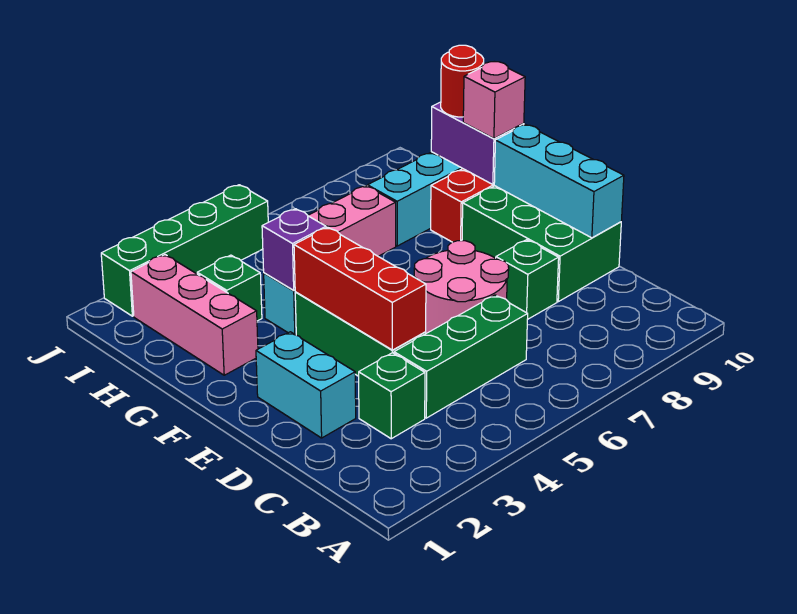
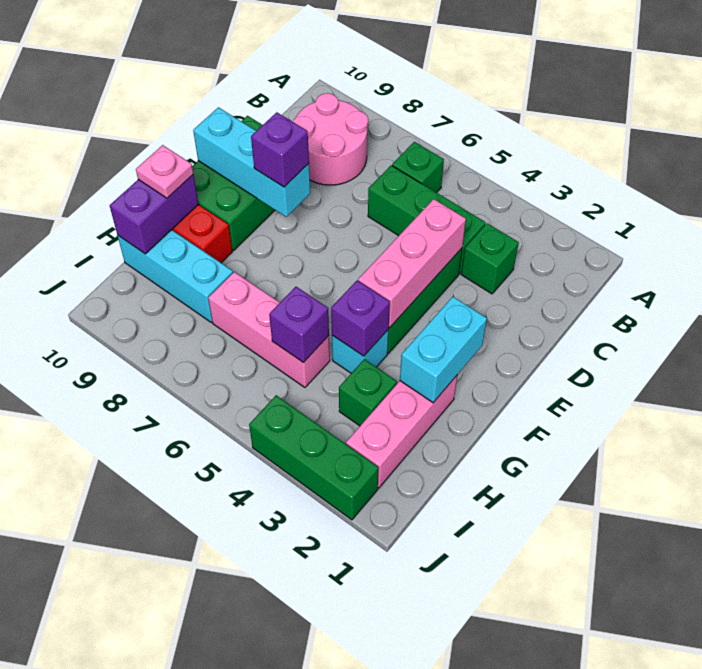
cyan brick D2:E2 level 1 -> cyan brick F2:G2 level 2
red brick D4:F4 level 2 -> pink brick D4:F4 level 2
pink round brick D6:E7 level 1 -> pink round brick B8:C9 level 1
green brick D8 level 1 -> green brick B6 level 1
cyan brick D10:F10 level 2 -> cyan brick E8:E10 level 2
none -> purple brick E8 level 3
pink brick G10 level 3 -> pink plate G10 level 3
none -> purple brick H5 level 2
red round brick H10 level 3 -> none
green brick J2:J5 level 1 -> green brick J2:J4 level 1

